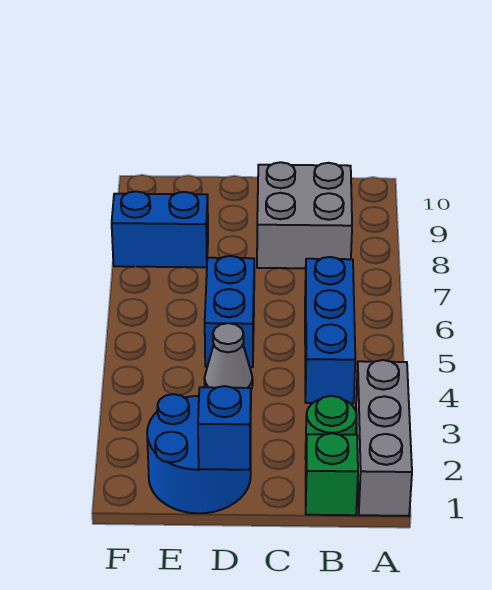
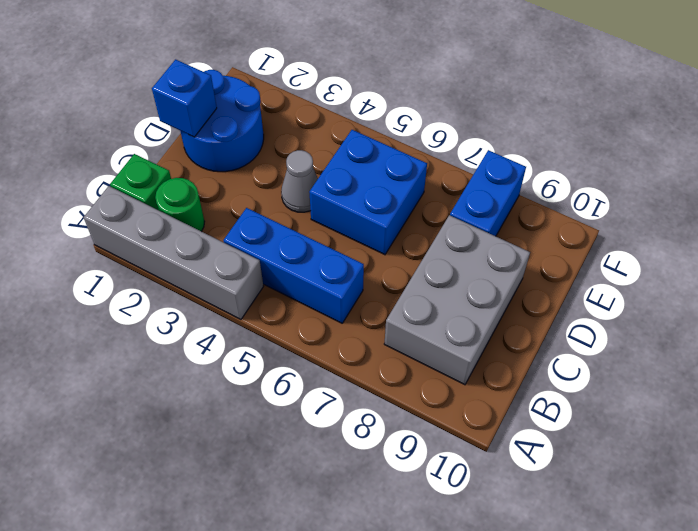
grey brick A1:A3 level 1 -> grey brick A1:A4 level 1
grey brick B8:C9 level 1 -> grey brick B8:D9 level 1
blue brick D5:D6 level 1 -> blue brick D5:E6 level 1

